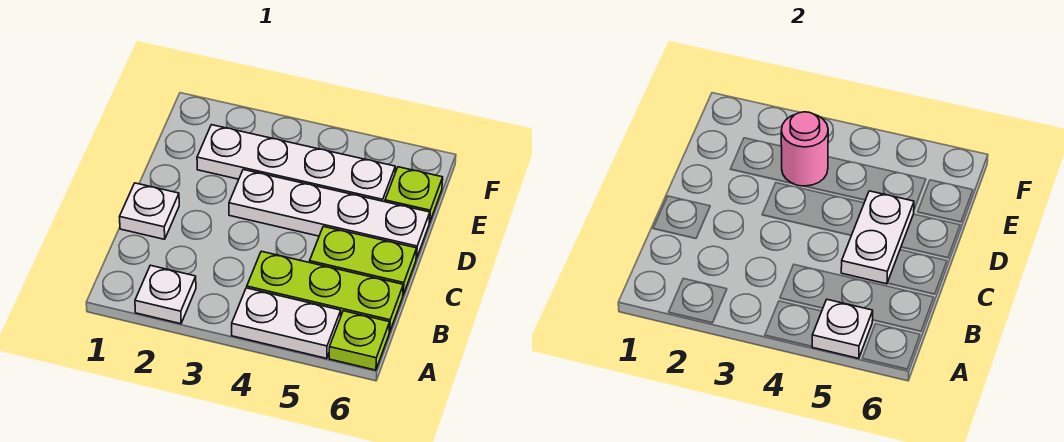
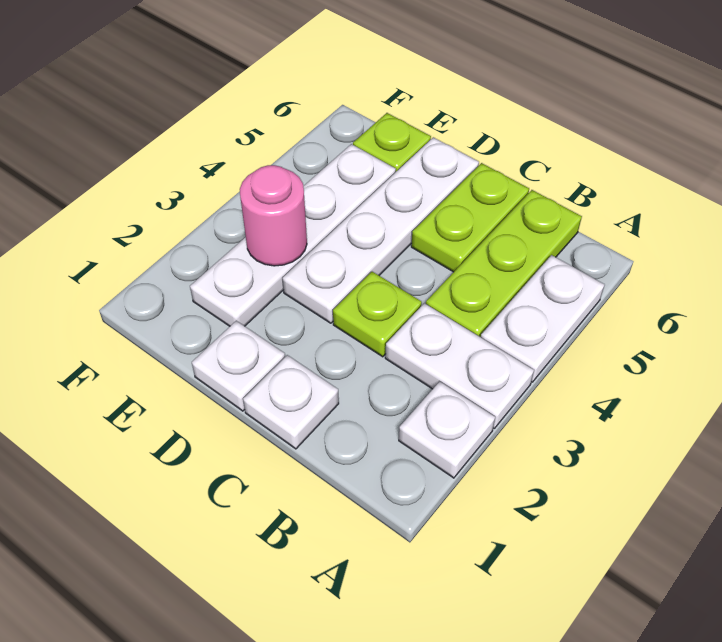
white plate A5 level 2 -> white plate D1 level 1
lime plate A6 level 1 -> lime plate C3 level 1
white plate C5:D5 level 2 -> white plate A3:B3 level 1

